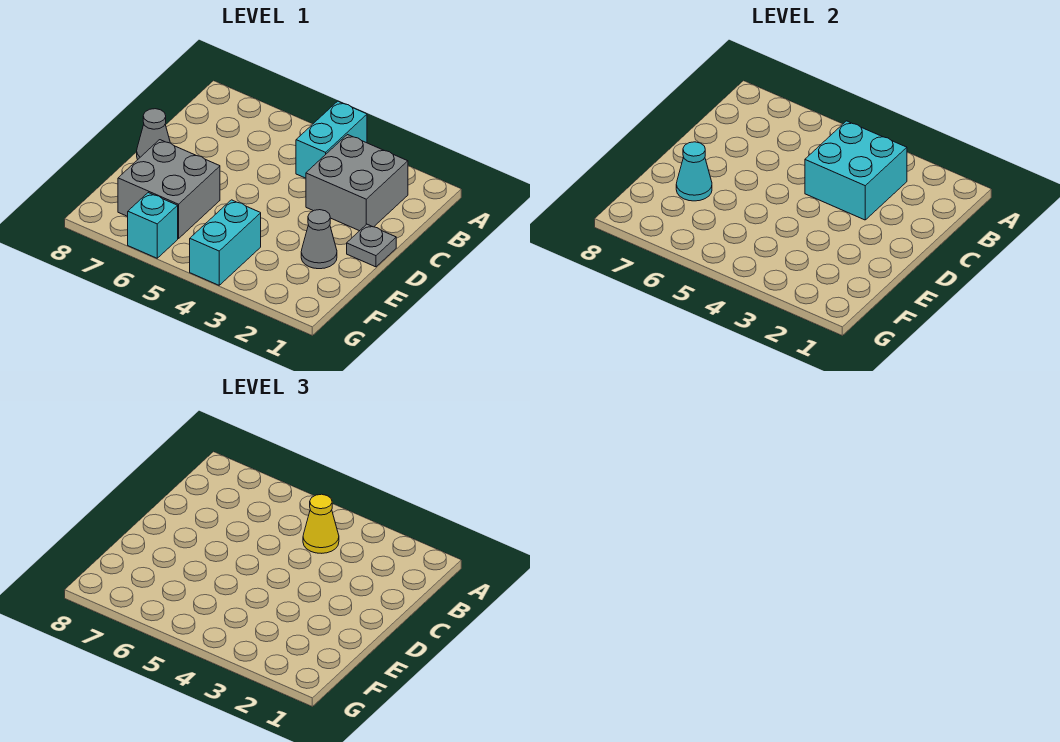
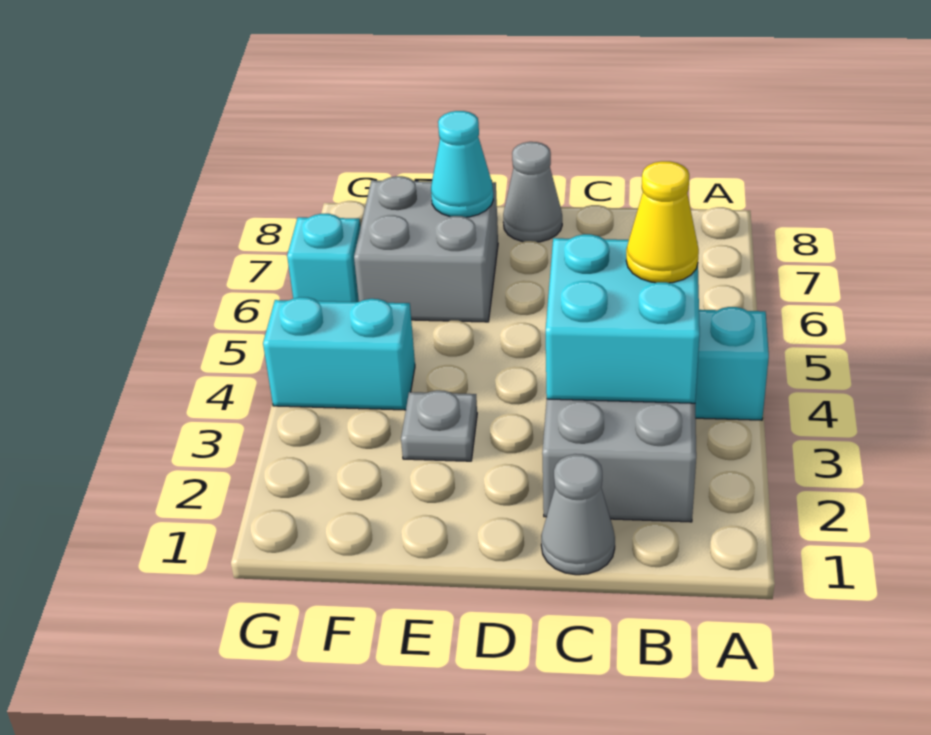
grey plate D1 level 1 -> grey plate E3 level 1
grey cone E2 level 1 -> grey cone C1 level 1

